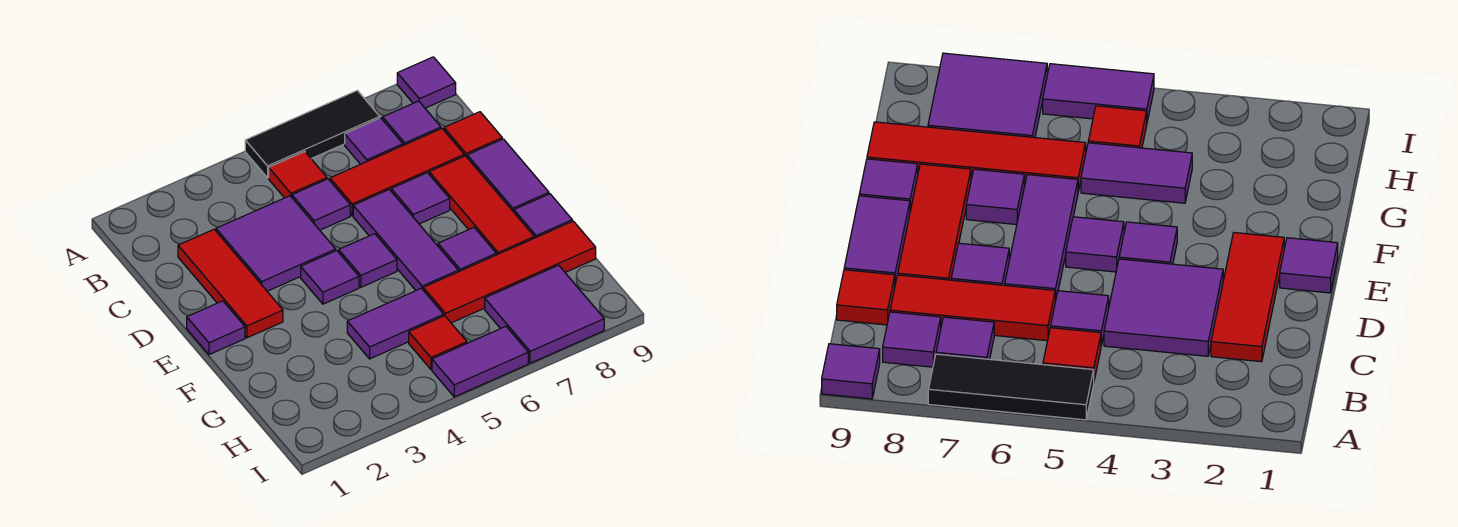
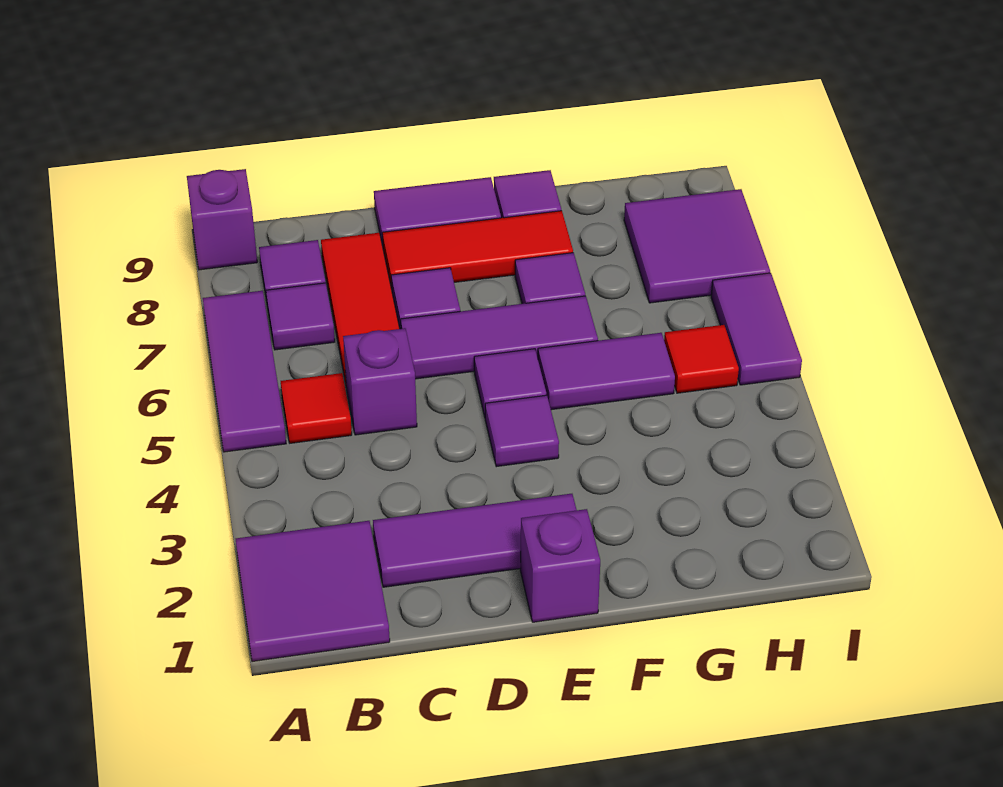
black tile A5:A7 level 1 -> purple tile A5:A7 level 1
purple tile A9 level 1 -> purple brick A9 level 1
red tile C2:E2 level 1 -> purple tile C2:E2 level 1
purple tile C3:D4 level 1 -> purple tile A1:B2 level 1
purple tile C5 level 1 -> purple brick C5 level 1
red tile C9 level 1 -> none
purple tile E1 level 1 -> purple brick E1 level 1
purple tile G4:G5 level 1 -> purple tile F5:G5 level 1
red tile G6:G9 level 1 -> none

